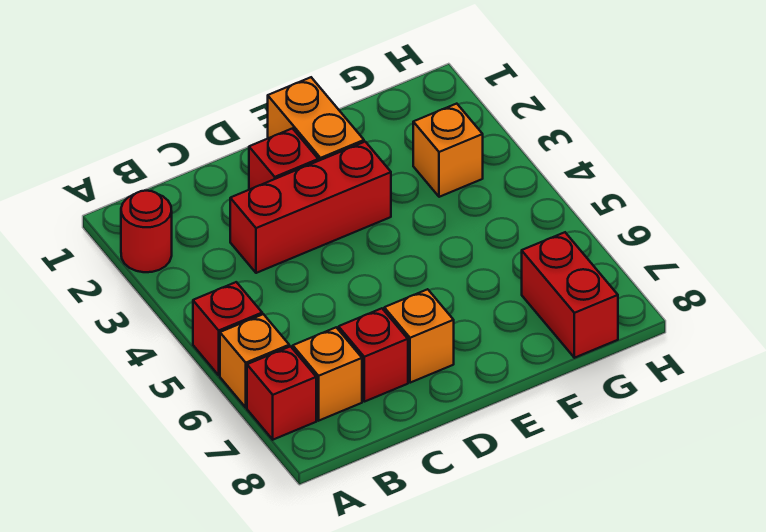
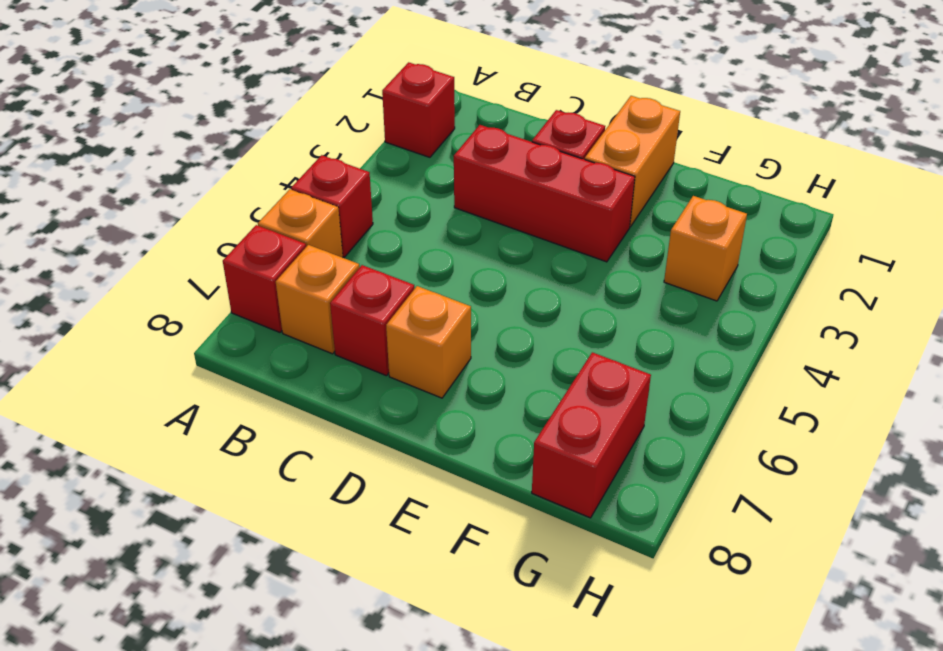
red round brick A2 level 1 -> red brick A2 level 1

